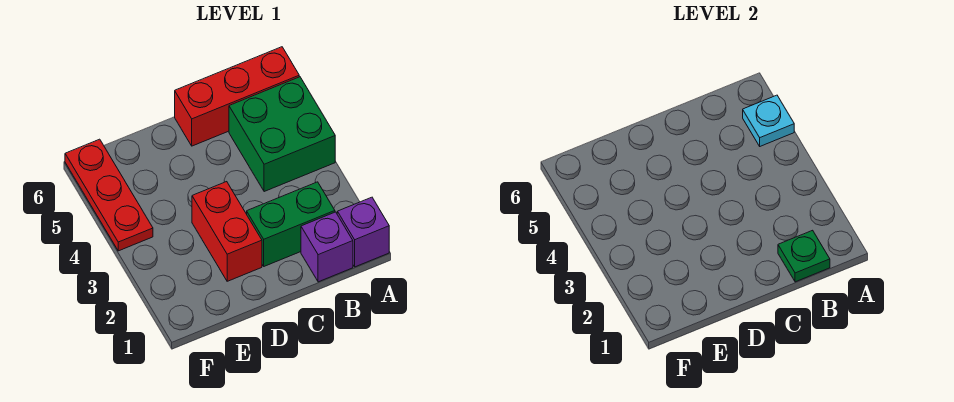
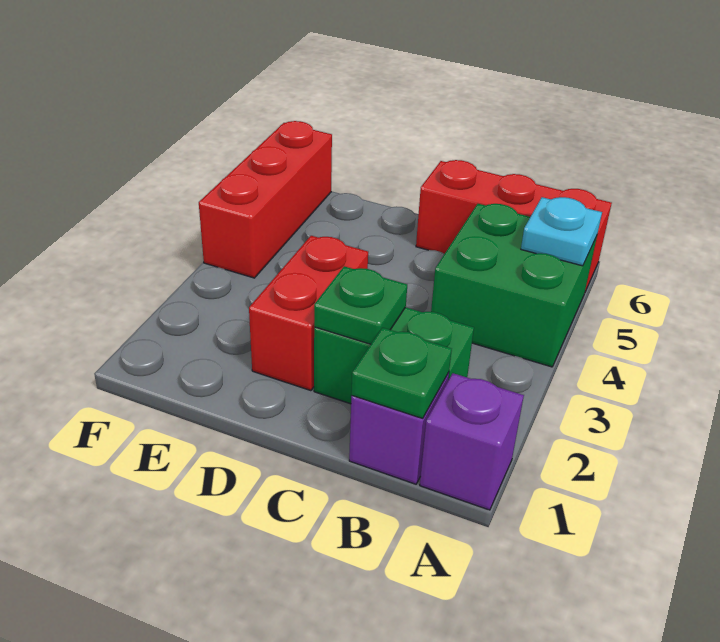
none -> green plate C2 level 2
red plate F4:F6 level 1 -> red brick F4:F6 level 1

